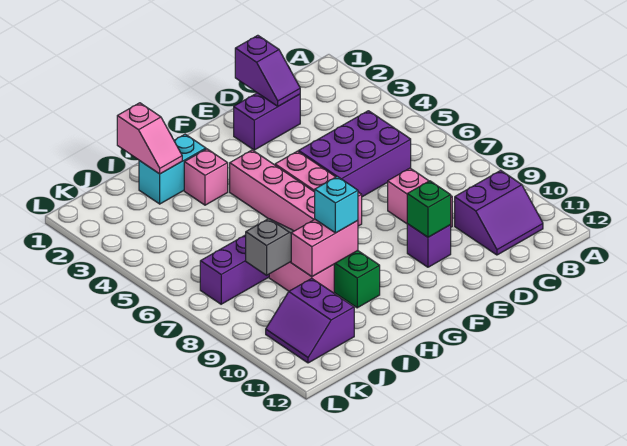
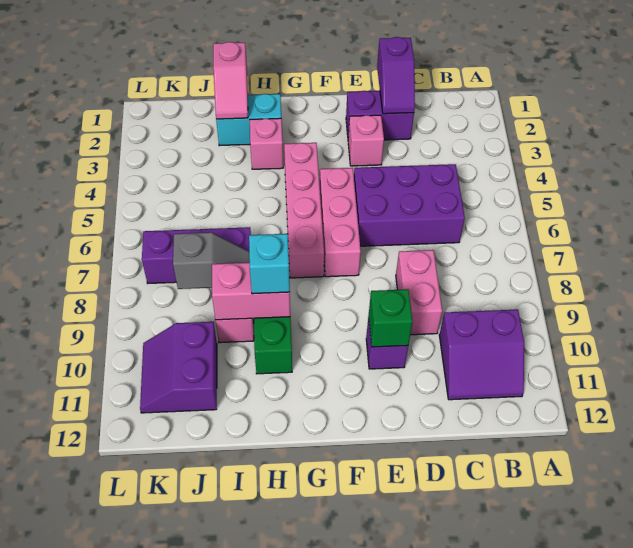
none -> pink brick E3 level 1

